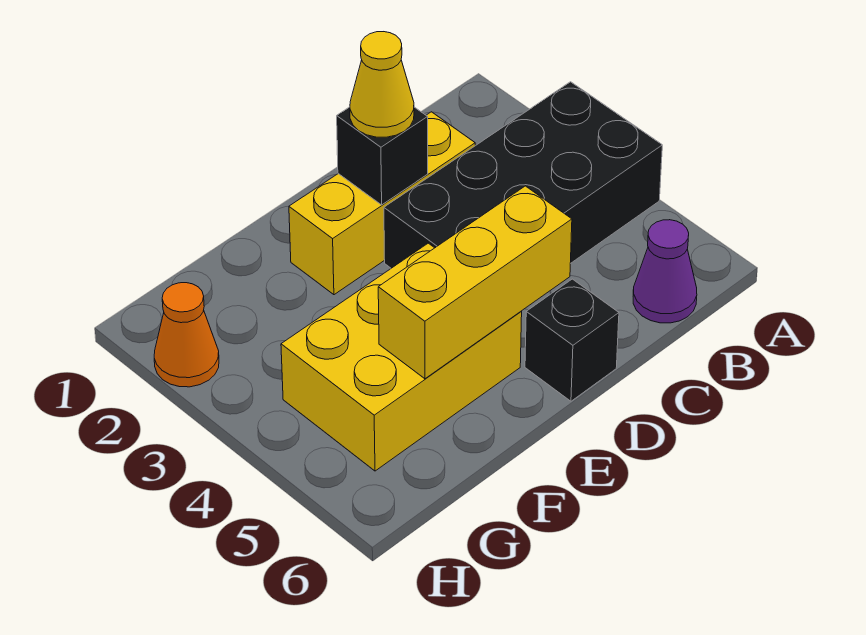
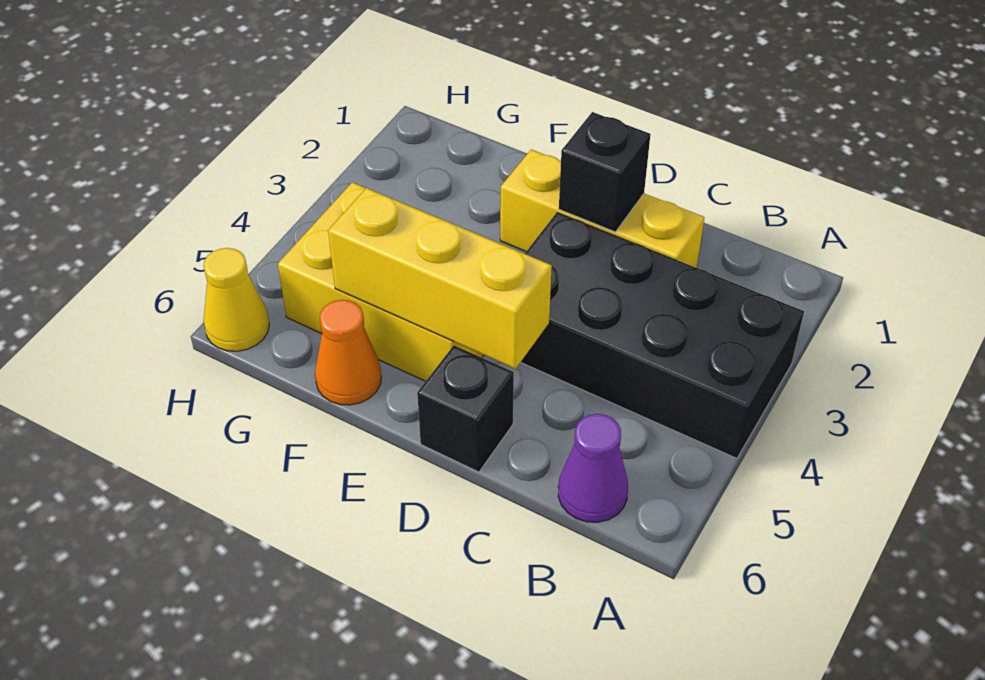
yellow cone D2 level 3 -> yellow cone H6 level 1
orange cone H2 level 1 -> orange cone F6 level 1

